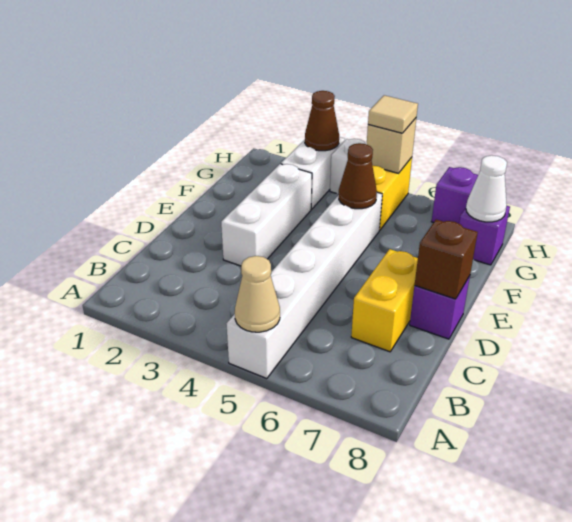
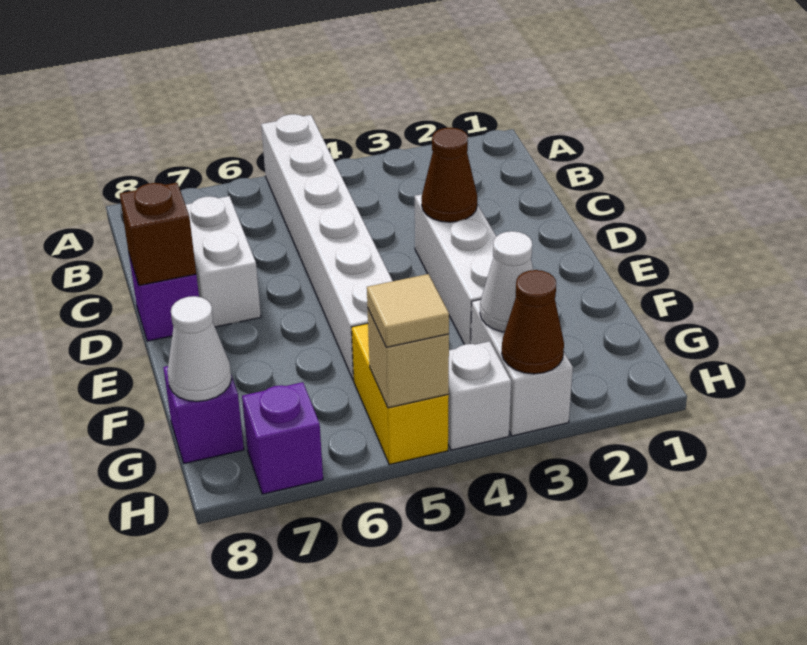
tan cone A5 level 2 -> none
yellow brick C7:D7 level 1 -> white brick C7:D7 level 1
brown cone F5 level 2 -> brown cone D3 level 2
none -> white cone G3 level 2

